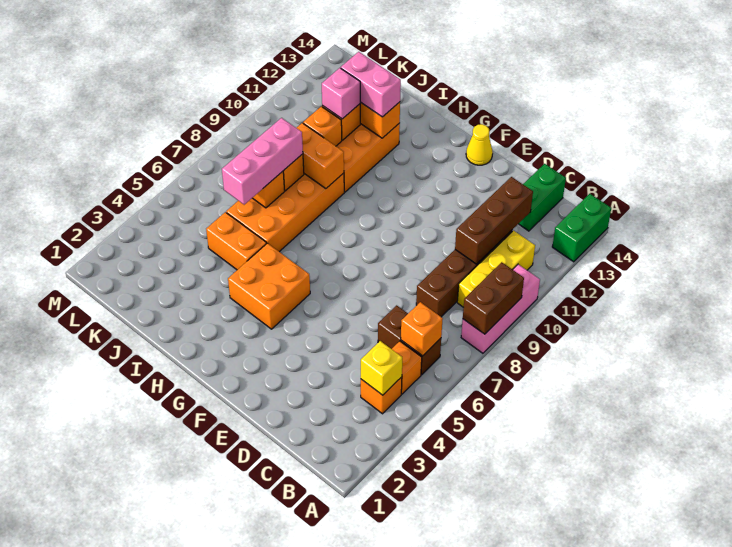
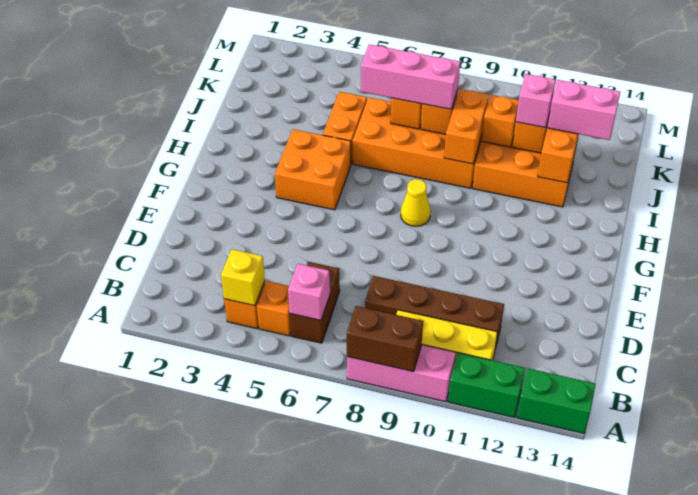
orange brick B6 level 2 -> pink brick B6 level 2
brown brick C10:C12 level 2 -> none
green brick C13:C14 level 1 -> green brick A11:A12 level 1
yellow cone F14 level 1 -> yellow cone G8 level 1
pink brick I12:J12 level 3 -> pink brick J12:J13 level 3

